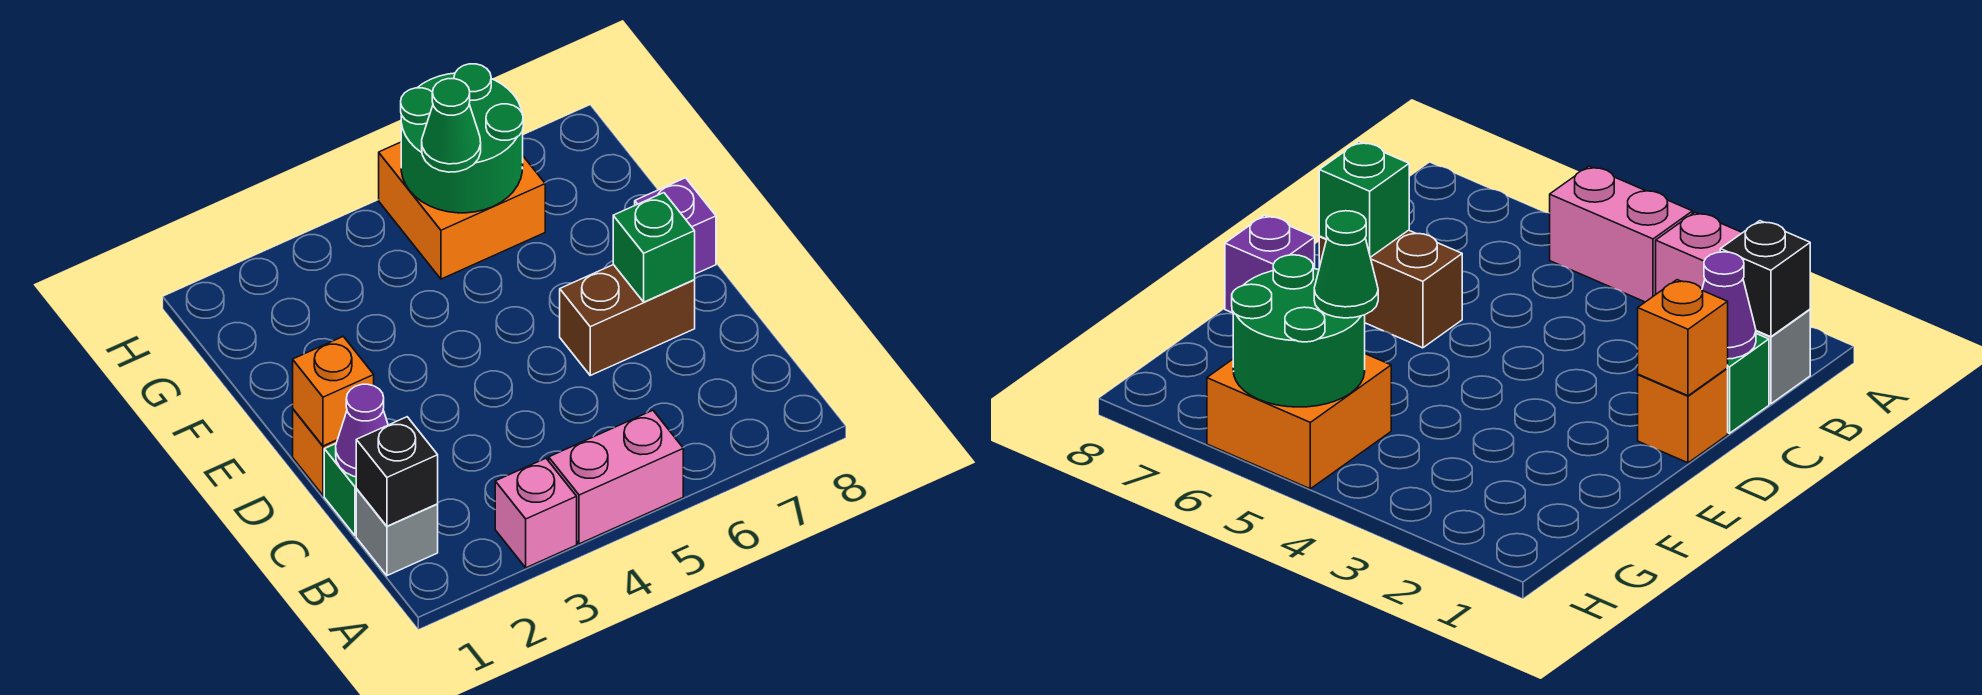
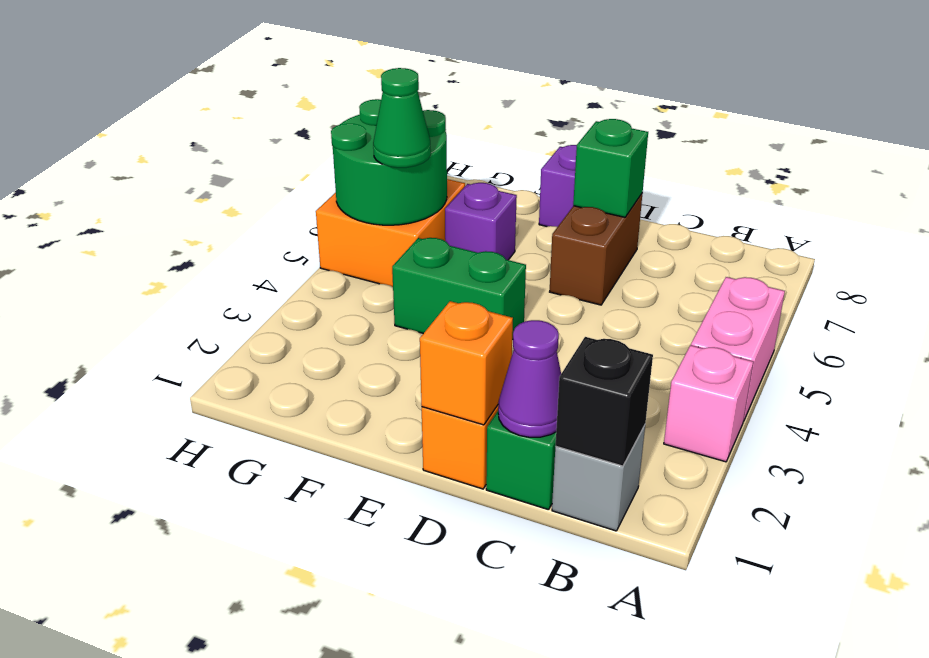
none -> green brick E4:F4 level 1
none -> purple brick F6 level 1

